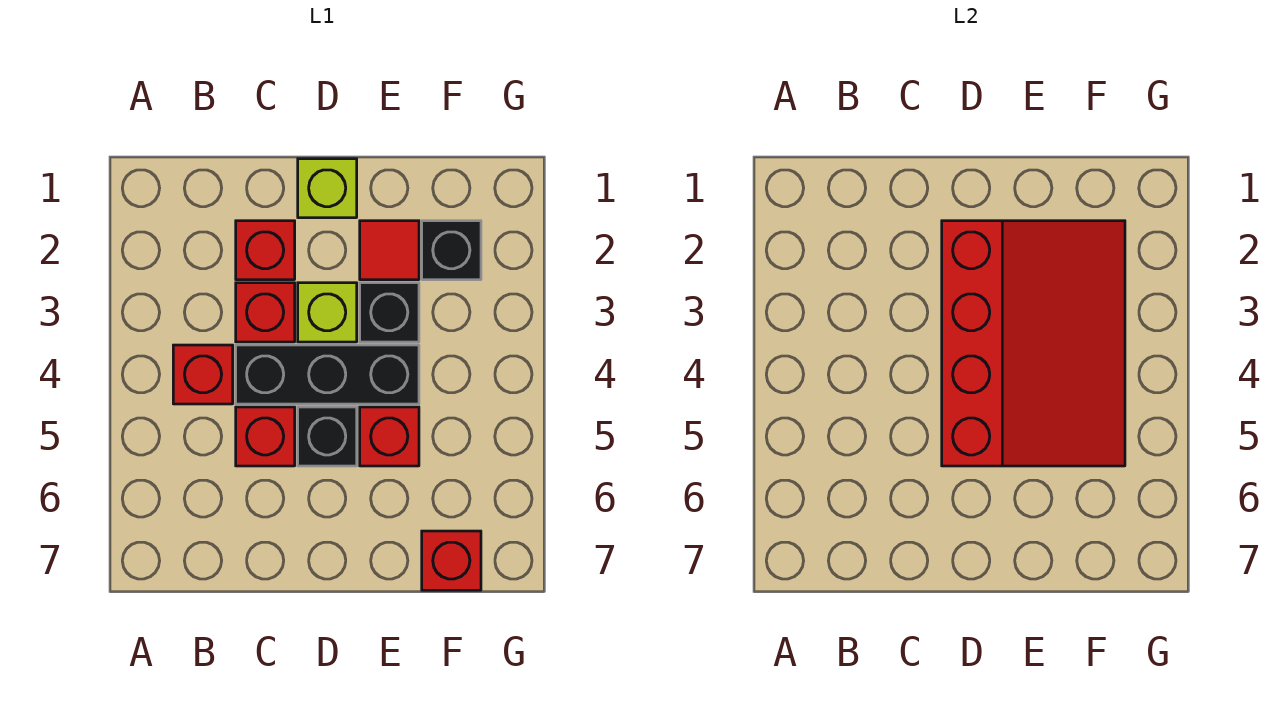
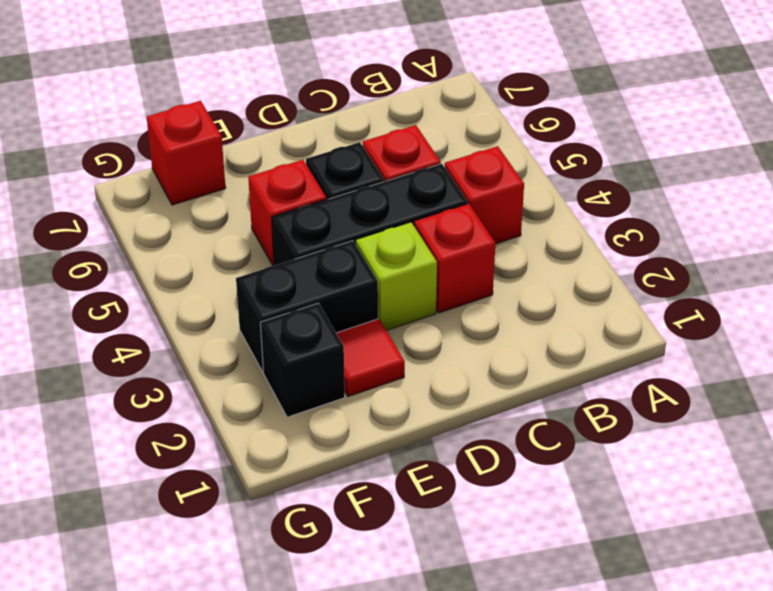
red brick C2 level 1 -> none
lime brick D1 level 1 -> none
red slope D2:F5 level 2 top D -> none
black brick E3 level 1 -> black brick E3:F3 level 1

